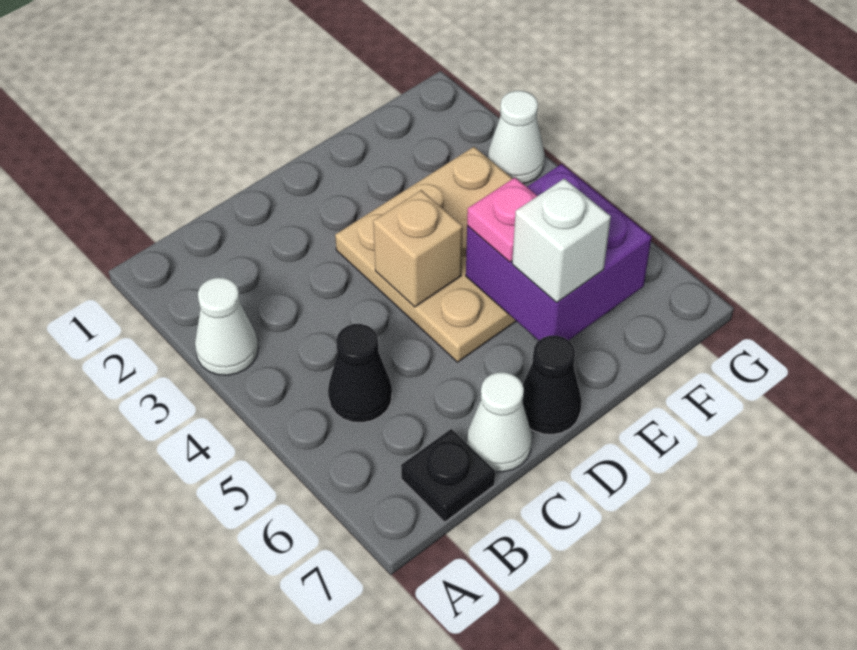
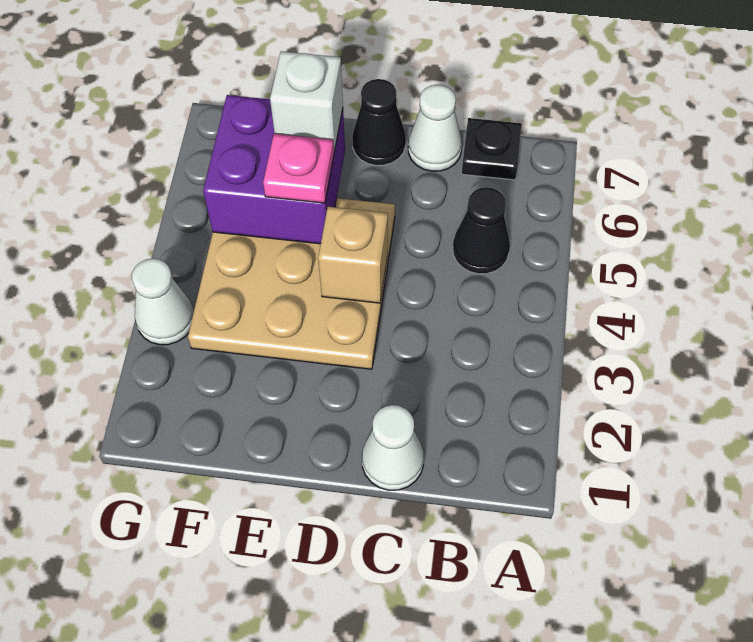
white cone A3 level 1 -> white cone C1 level 1

